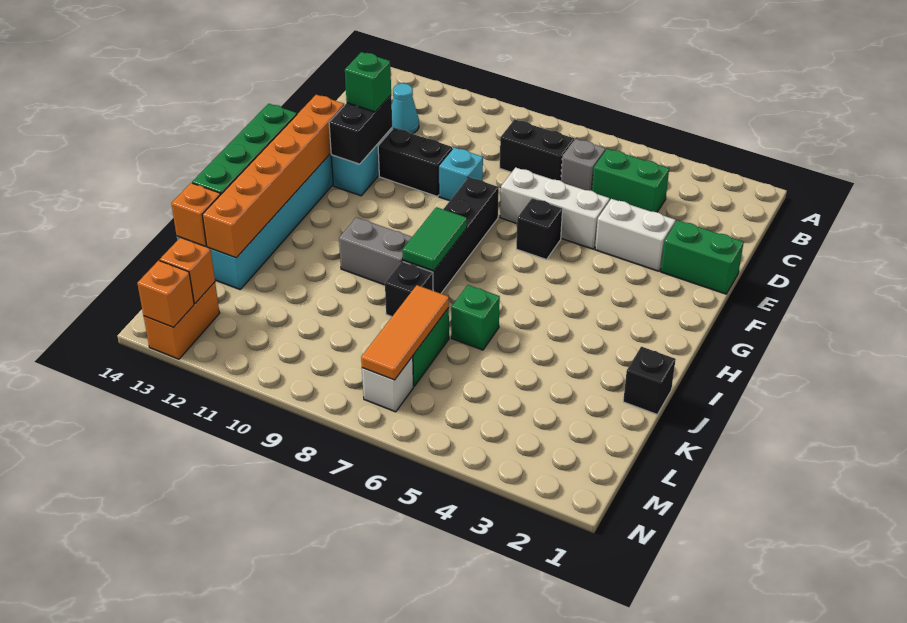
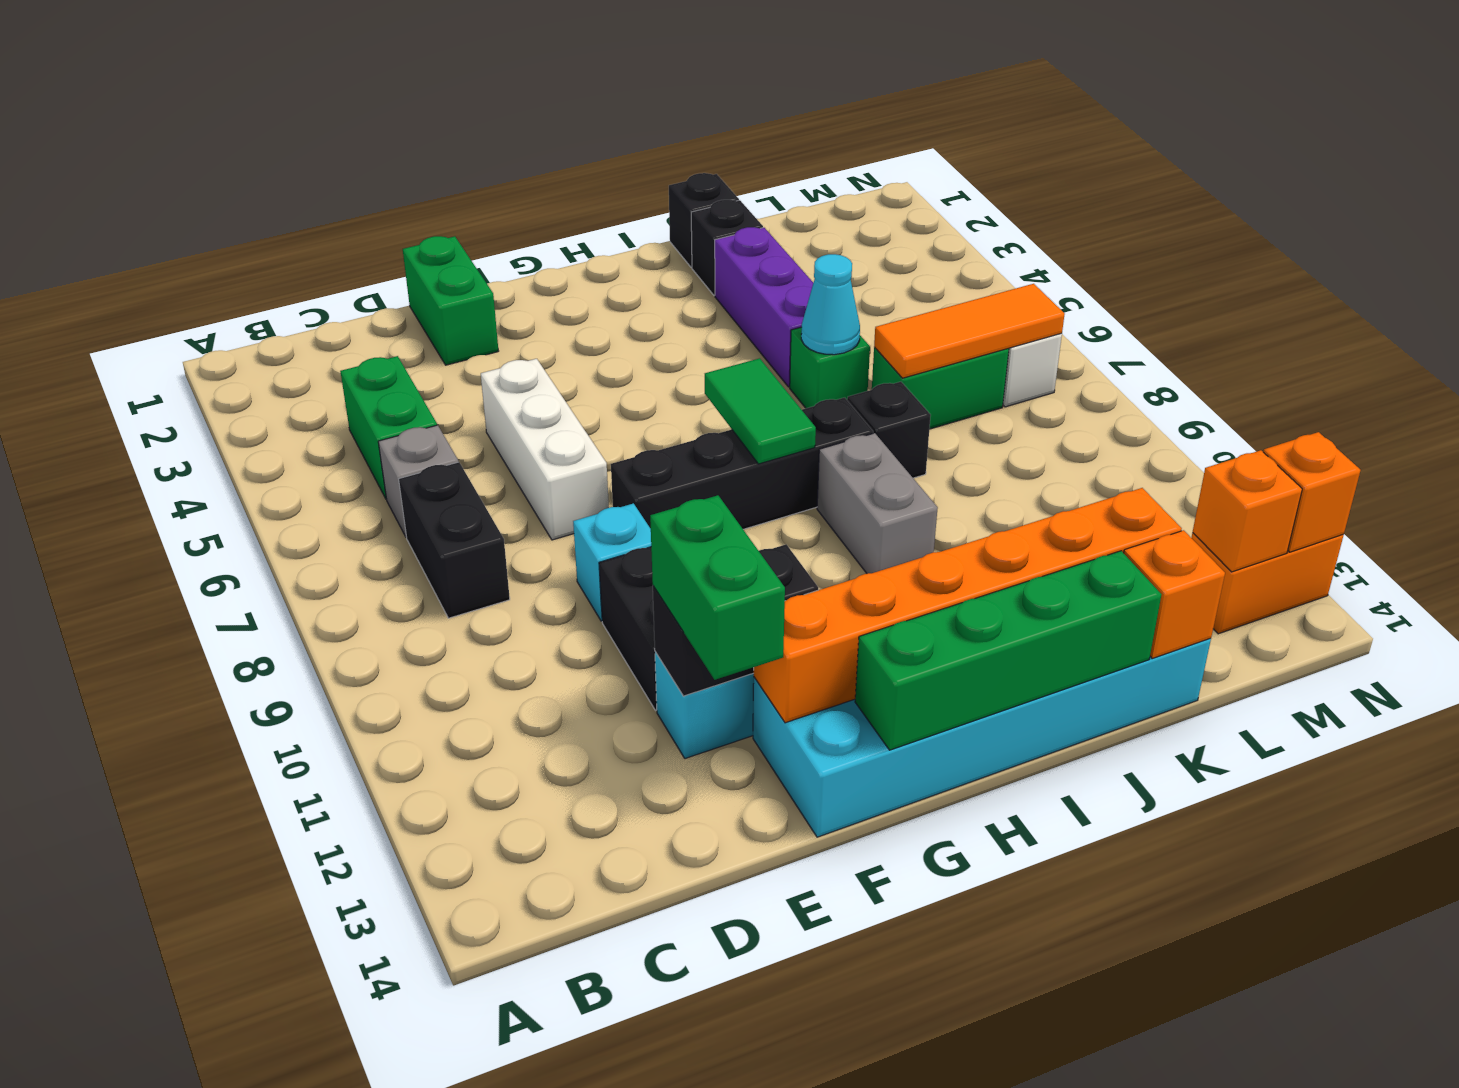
cyan cone C12 level 1 -> cyan cone J6 level 2
white brick E3:E4 level 1 -> none
green brick E12 level 3 -> green brick E12:E13 level 3
black brick F6 level 1 -> black brick J2 level 1
green tile H8:I8 level 2 -> green tile H7:H8 level 2
none -> purple brick J3:J5 level 1

